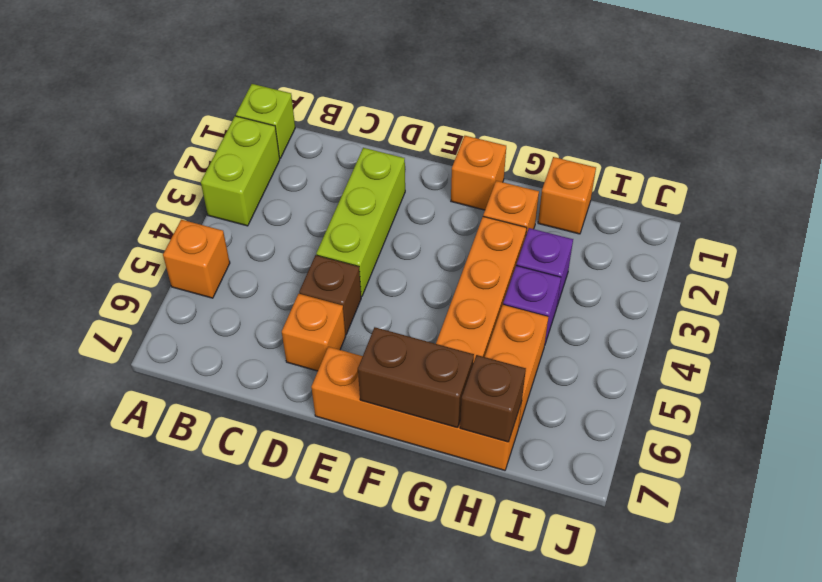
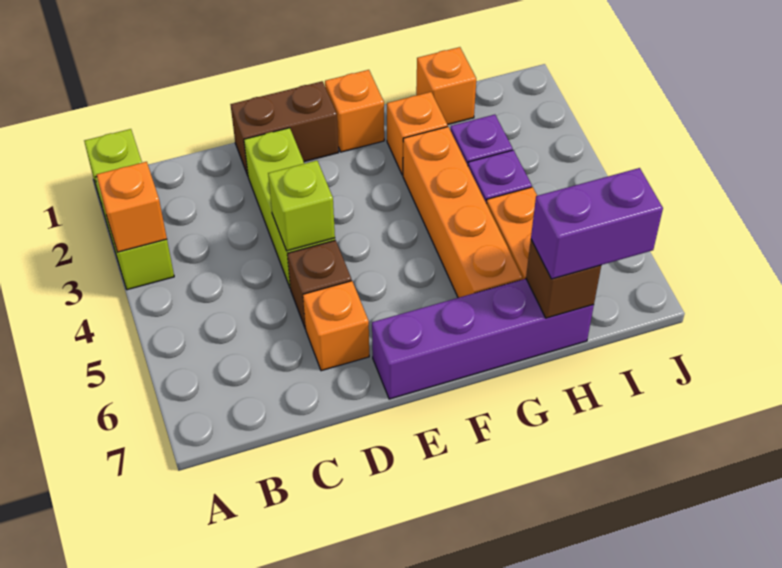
orange brick A5 level 1 -> orange brick A3 level 2
none -> lime brick D4 level 2
orange brick E7:H7 level 1 -> purple brick E7:H7 level 1
brown brick F7:G7 level 2 -> brown brick D1:E1 level 1
none -> purple brick H7:I7 level 3

